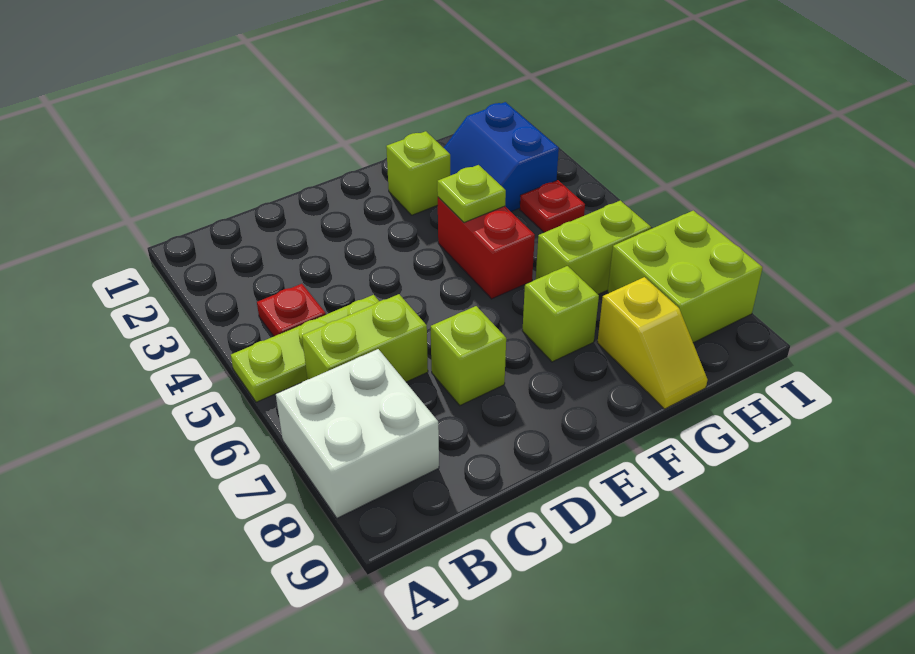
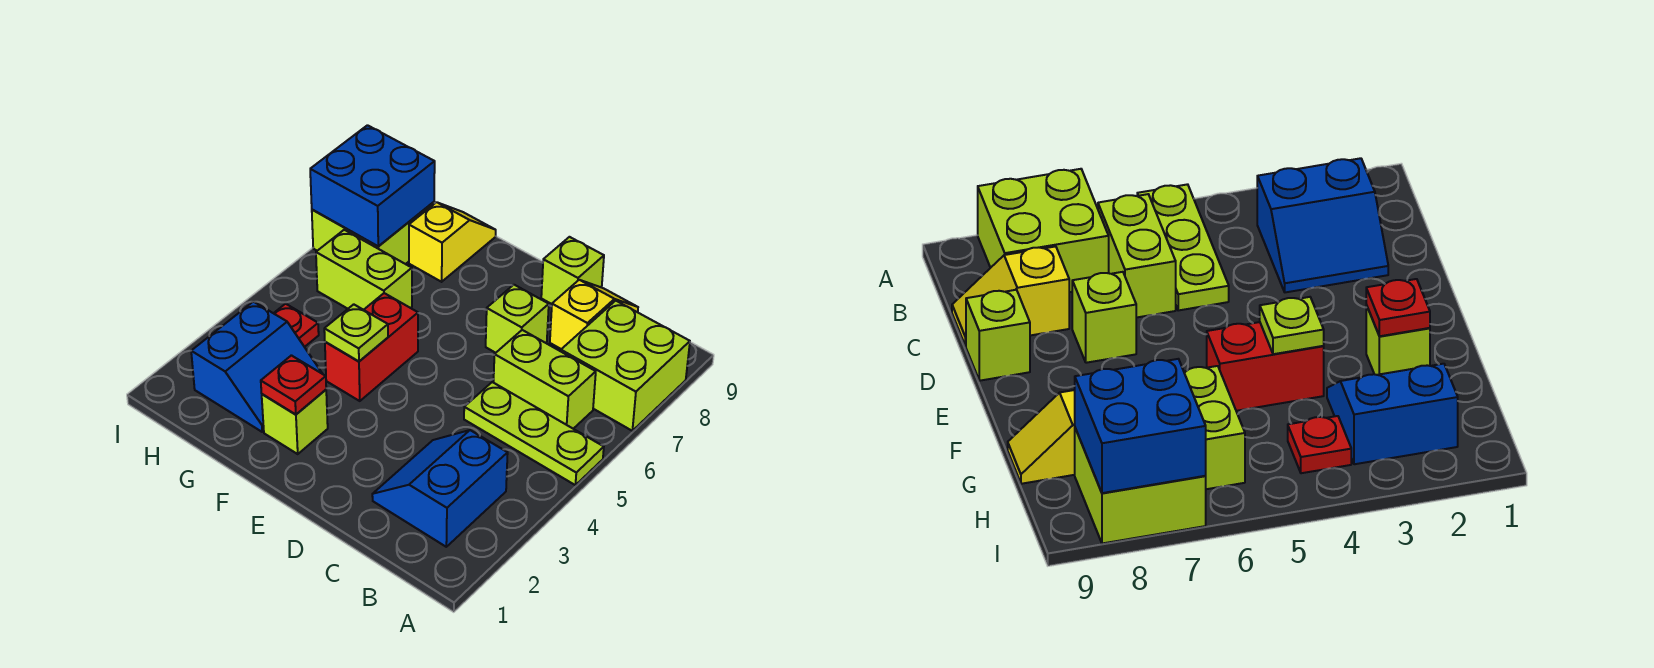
white brick A7:B8 level 1 -> lime brick A7:B8 level 1
none -> blue slope B2:C3 level 1 top B
red plate B4 level 1 -> red plate F2 level 2
none -> yellow slope C8:C9 level 1 top 8
lime brick F7 level 1 -> lime brick D9 level 1
none -> blue brick H7:I8 level 2

